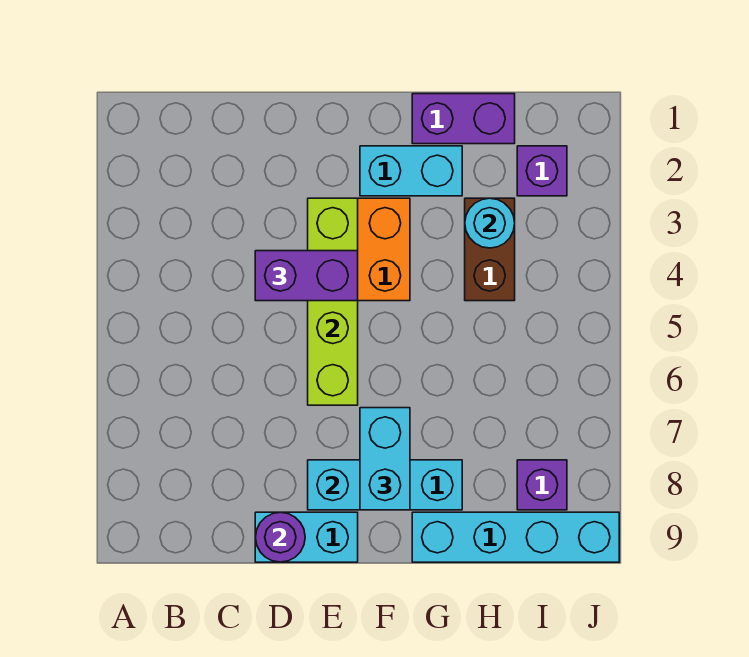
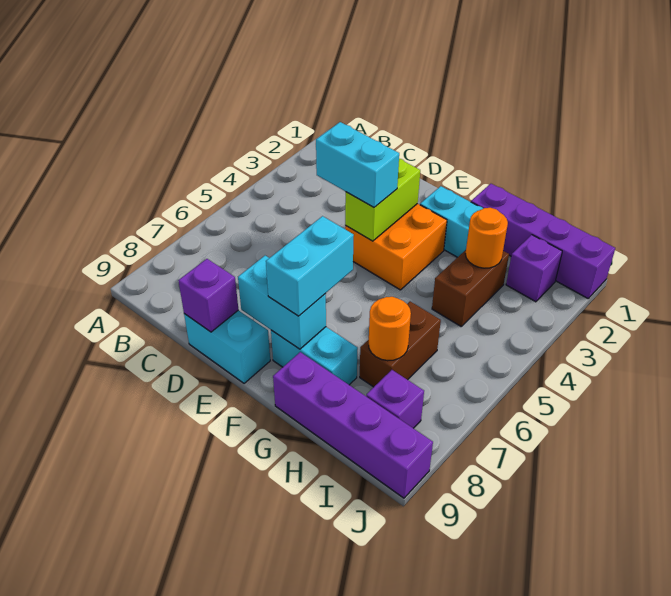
purple brick D4:E4 level 3 -> cyan brick D4:E4 level 3
purple round brick D9 level 2 -> purple brick D9 level 2
lime brick E3:E6 level 2 -> lime brick E3:E4 level 2
purple brick G1:H1 level 1 -> purple brick G1:J1 level 1
cyan brick G9:J9 level 1 -> purple brick G9:J9 level 1
cyan round brick H3 level 2 -> orange round brick H3 level 2
none -> brown brick H6:H7 level 1
none -> orange round brick H7 level 2

